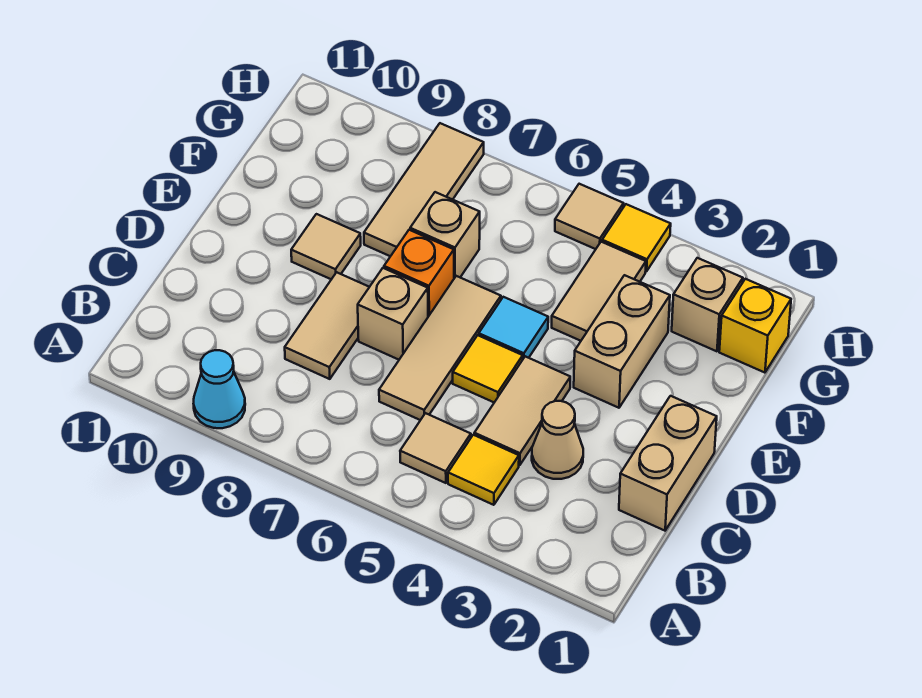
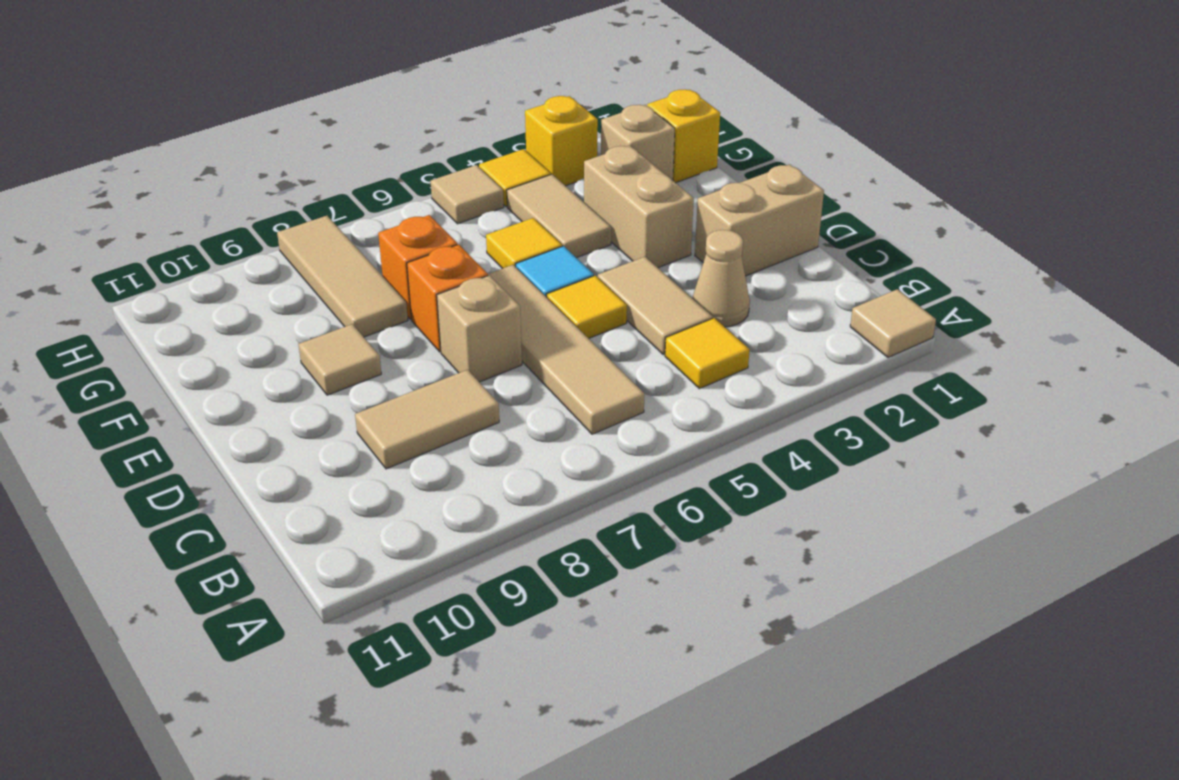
cyan cone A9 level 1 -> none
tan tile B5 level 1 -> tan tile A1 level 1
tan brick C1:D1 level 1 -> tan brick D1:D2 level 1
tan tile C6:E6 level 1 -> tan tile B6:E6 level 1
tan tile C8:D8 level 1 -> tan tile C8:C9 level 1
none -> yellow tile F5 level 1
tan brick F7 level 1 -> orange brick F7 level 1
none -> yellow brick H3 level 1

